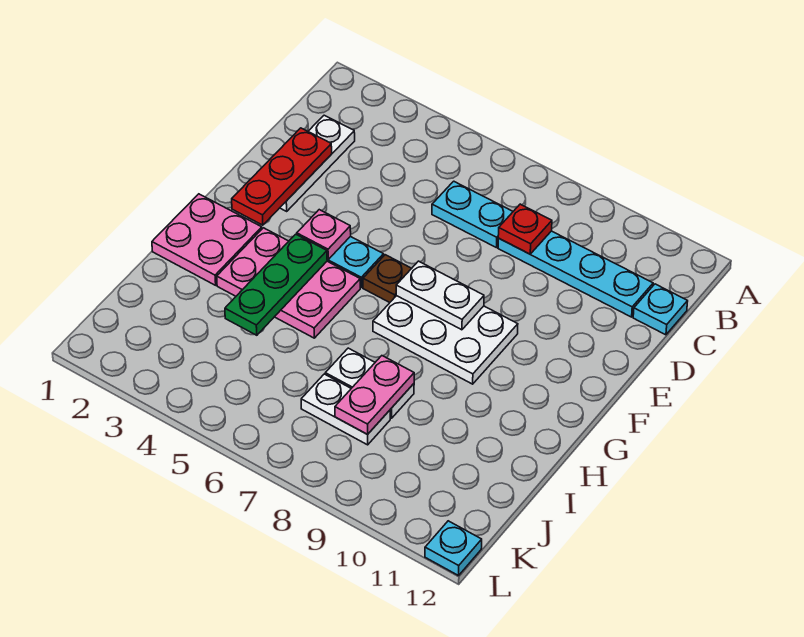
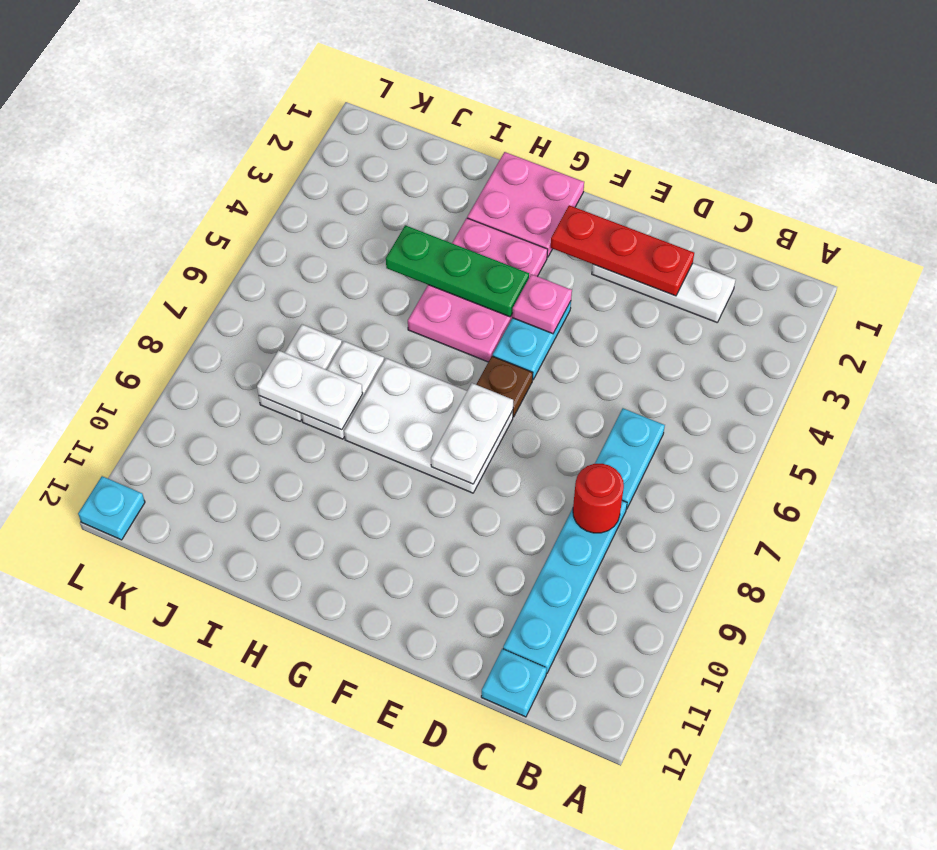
red plate C8 level 2 -> red round brick C8 level 2
white plate F7:G9 level 1 -> white plate F7:H8 level 1
pink plate I8:J8 level 2 -> white plate I8:J8 level 2

